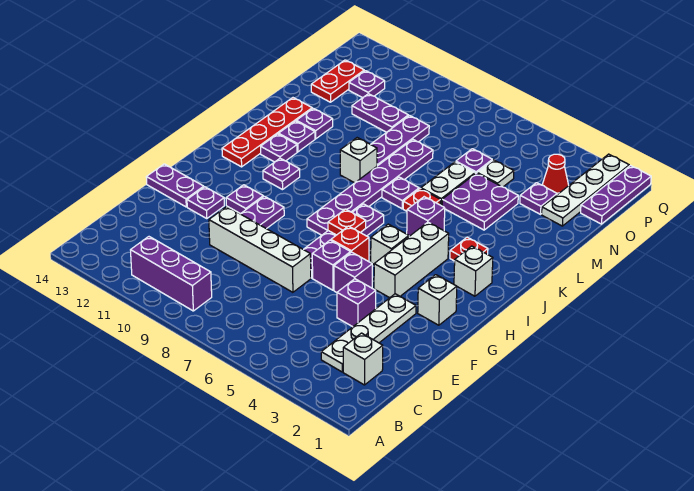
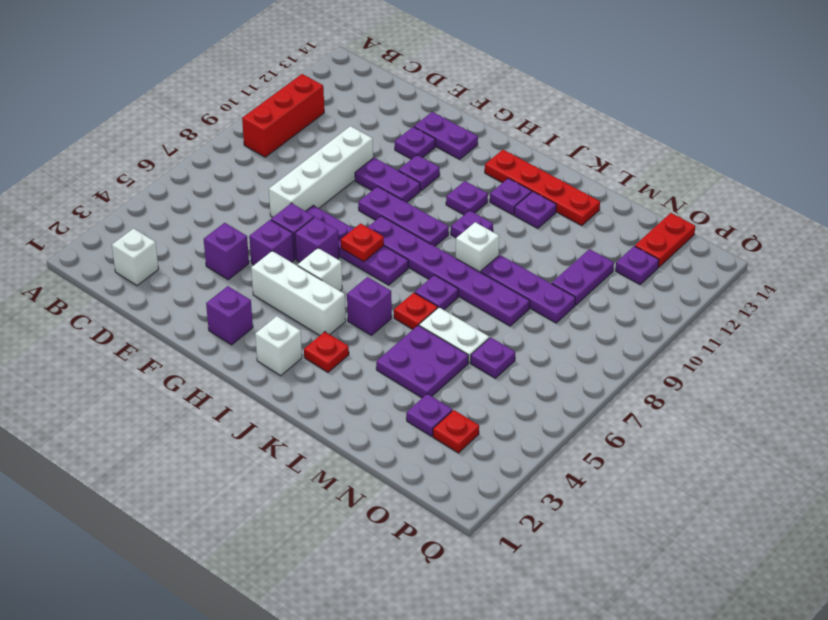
purple brick B9:B11 level 1 -> red brick B9:B11 level 1
white plate C3:F3 level 1 -> none
purple plate F13:F14 level 1 -> purple plate F13:G13 level 1
white brick G2 level 1 -> purple brick G2 level 1
red brick G6 level 1 -> purple brick G6 level 1
purple plate L12 level 1 -> purple plate J10 level 1
white plate N2:Q2 level 1 -> none
white plate N5 level 1 -> none
red plate N13:O13 level 1 -> red plate O13:O14 level 1
purple plate O1:Q1 level 1 -> purple plate G9:I9 level 1
red cone O3 level 1 -> red plate O3 level 1

